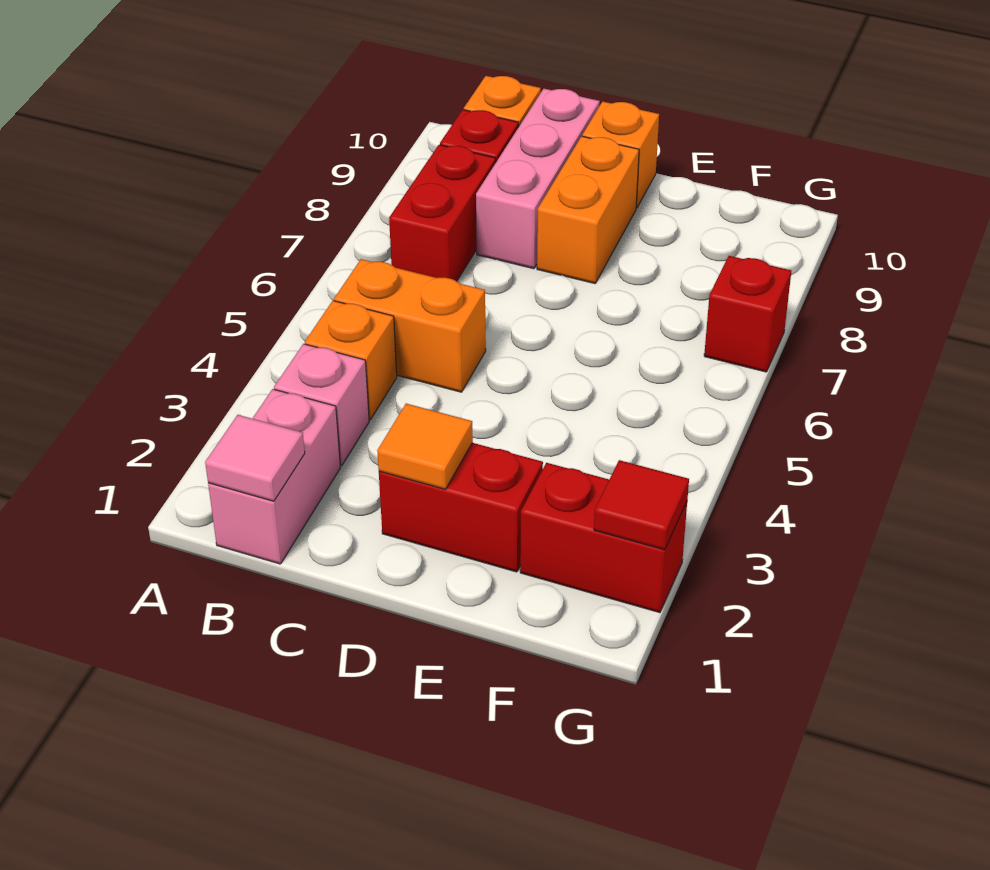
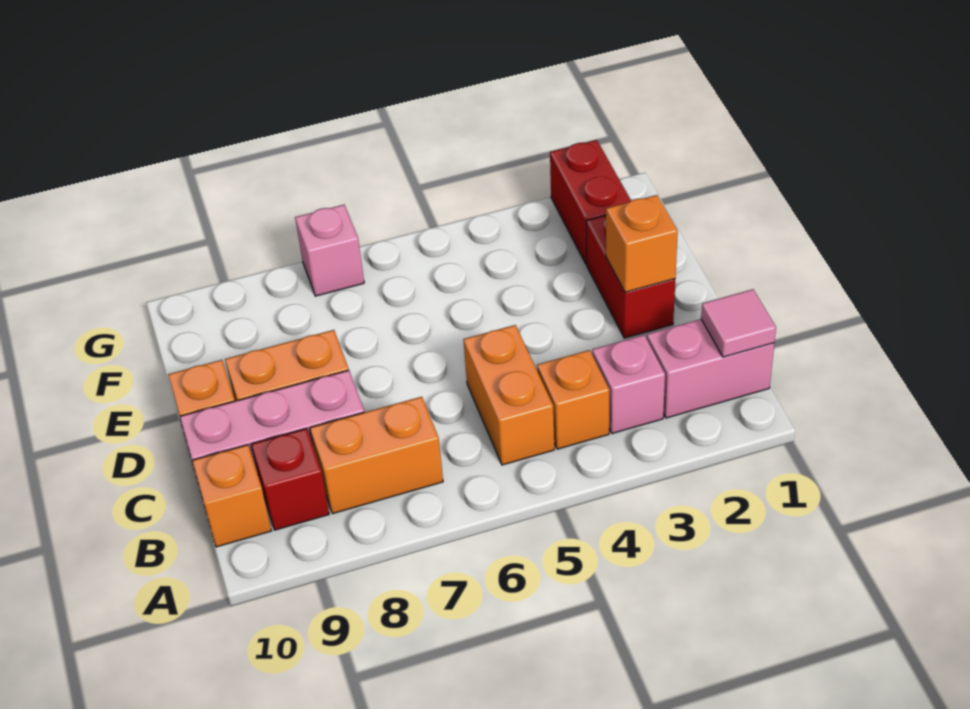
red brick B7:B8 level 1 -> orange brick B7:B8 level 1
orange tile D2 level 2 -> orange brick D2 level 2
red tile G2 level 2 -> none
red brick G7 level 1 -> pink brick G7 level 1

